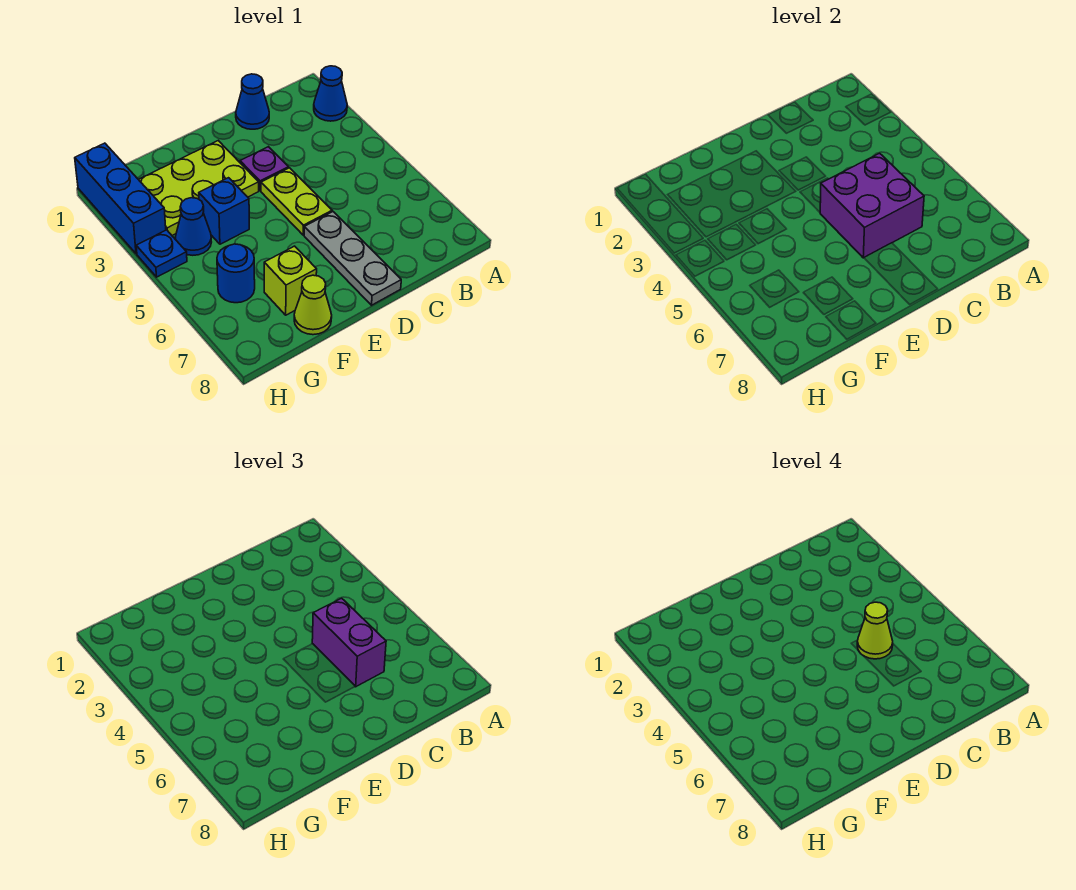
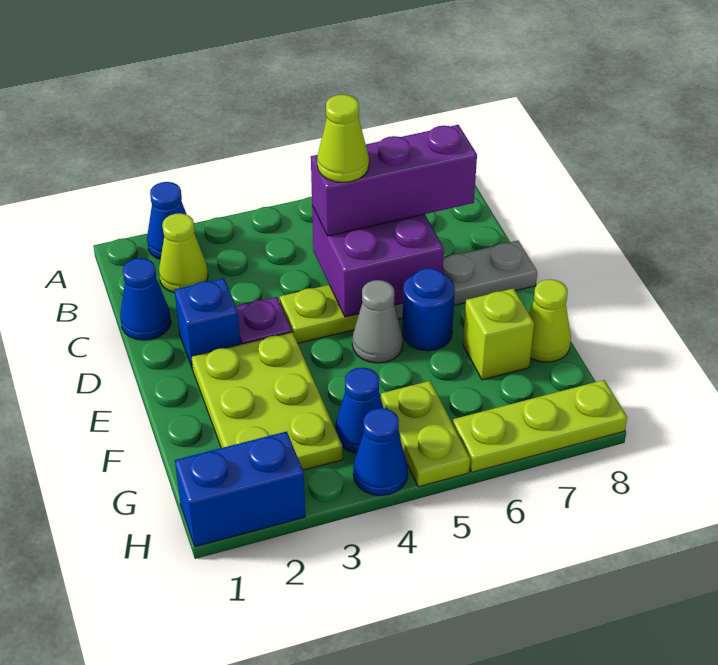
none -> lime cone B2 level 1
purple brick C5:C6 level 3 -> purple brick C5:C7 level 3
none -> grey cone E5 level 1
blue brick F4 level 1 -> blue brick D2 level 1
none -> lime plate G5:H5 level 1
blue round brick G6 level 1 -> blue round brick E6 level 1
blue brick H1:H3 level 1 -> blue brick H1:H2 level 1
blue plate H4 level 1 -> blue cone H4 level 1
none -> lime plate H6:H8 level 1

